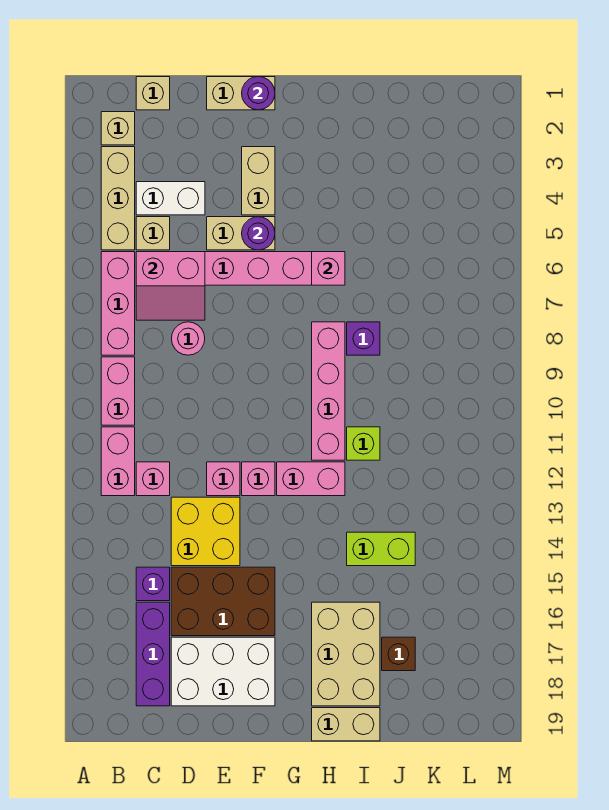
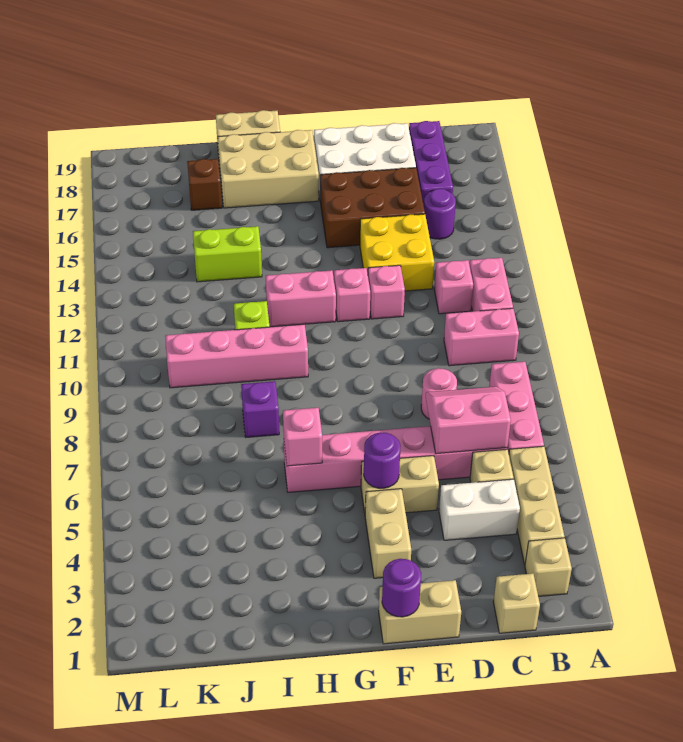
pink brick B9:B10 level 1 -> pink brick B10:C10 level 1
purple brick C15 level 1 -> purple round brick C15 level 1
pink brick H8:H11 level 1 -> pink brick H10:K10 level 1
tan brick H16:I18 level 1 -> tan brick G17:I18 level 1

